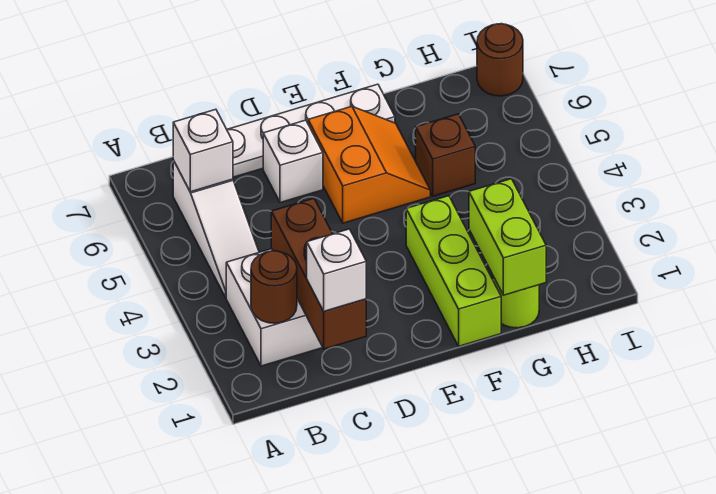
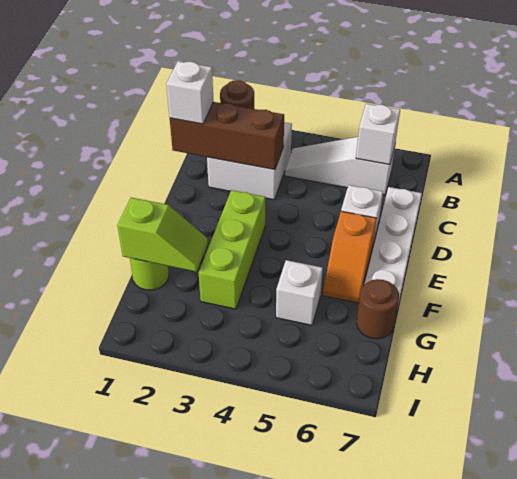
orange slope E5:F6 level 1 top E -> orange slope E6:F6 level 1 top E
lime brick F1:F3 level 1 -> lime brick E3:G3 level 1
lime brick G1:G2 level 2 -> lime slope G1:G2 level 2 top 1
brown brick G5 level 1 -> white brick G5 level 1
brown round brick I7 level 1 -> brown round brick G7 level 1

